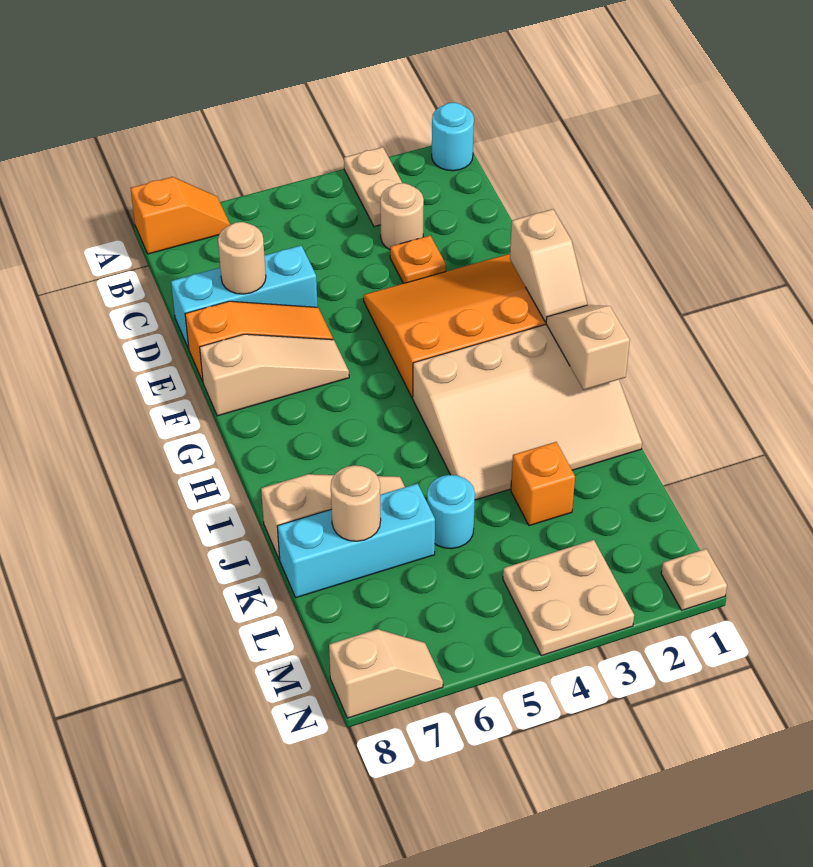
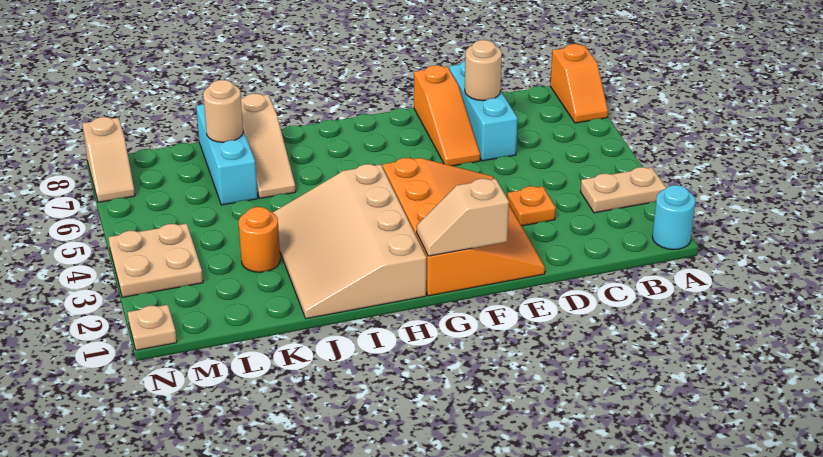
tan round brick C3 level 1 -> none
tan slope F6:F8 level 1 top 8 -> none
tan slope H1:I1 level 2 top I -> none
orange brick K3 level 1 -> orange round brick K3 level 1
cyan round brick K5 level 1 -> none

